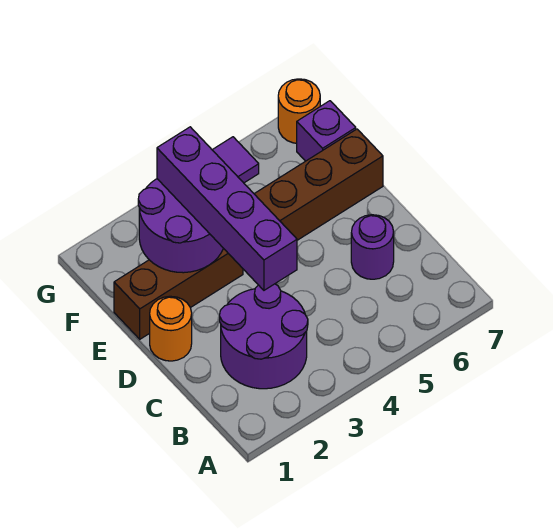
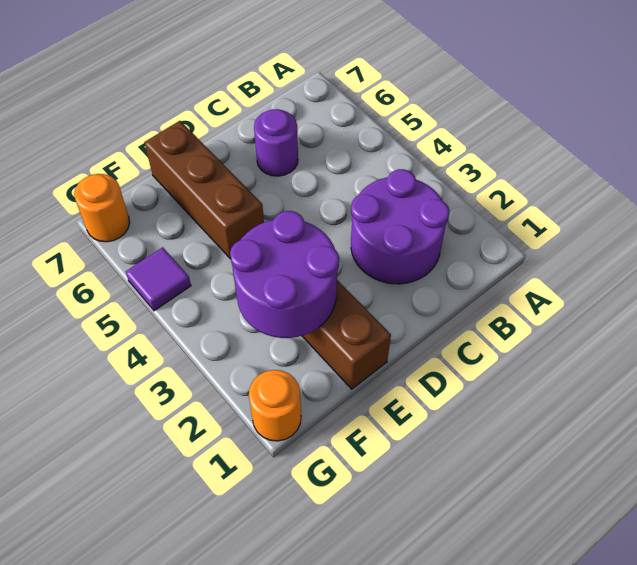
purple brick C3:F3 level 3 -> none
orange round brick D1 level 1 -> orange round brick G1 level 1
purple brick F7 level 1 -> none

